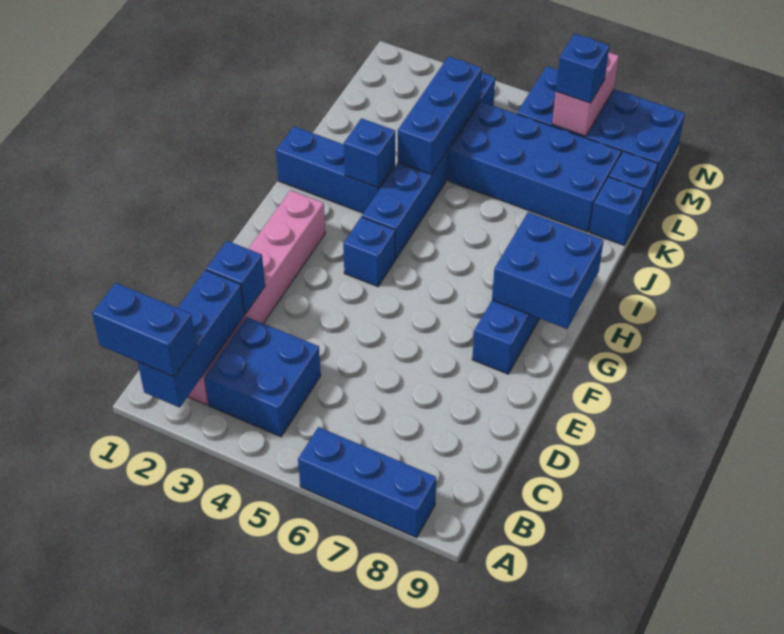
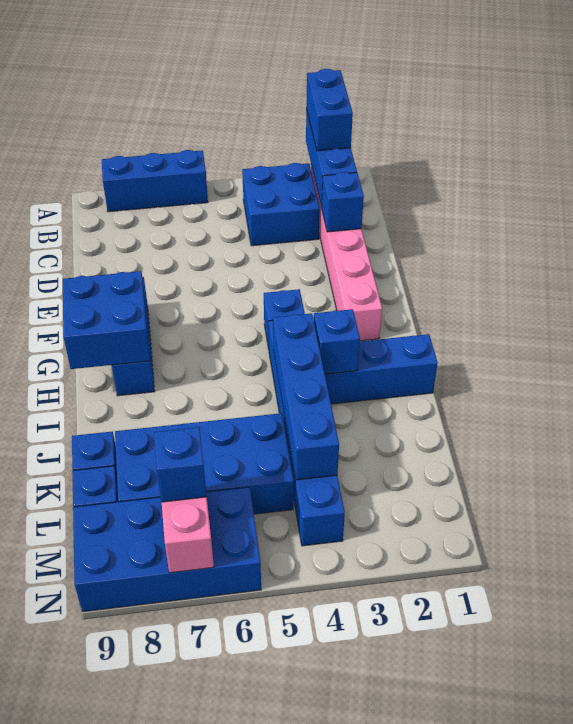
blue brick A1:A2 level 3 -> blue brick A2:B2 level 3
blue brick J4:L4 level 2 -> blue brick I4:L4 level 2

